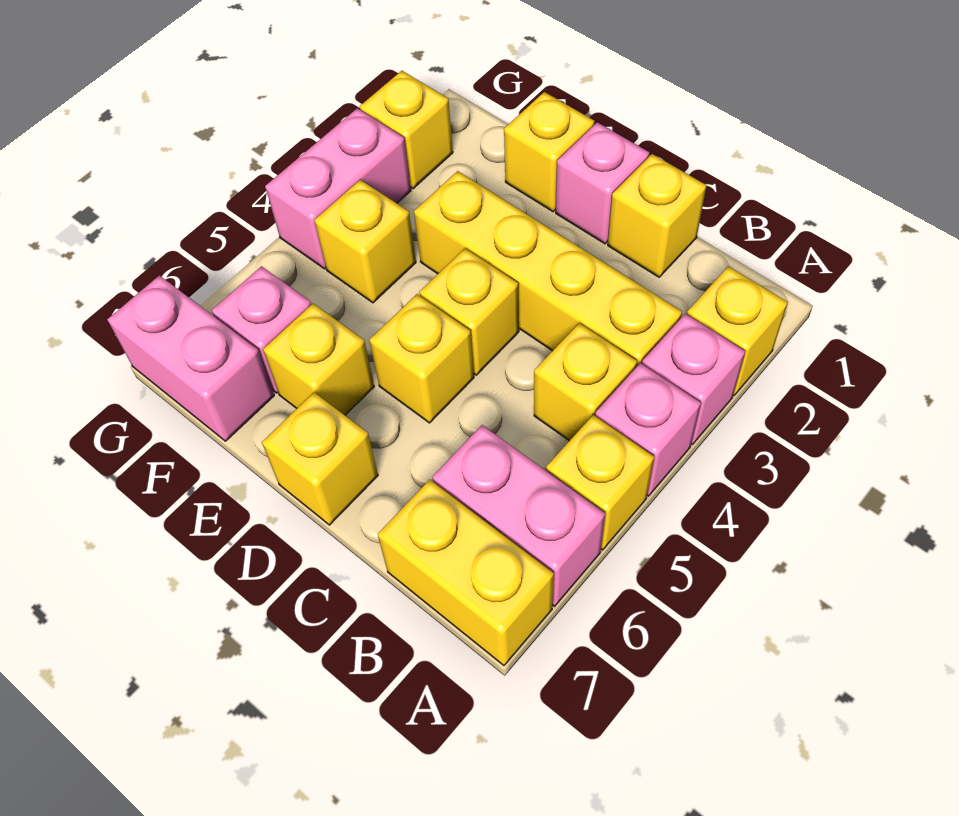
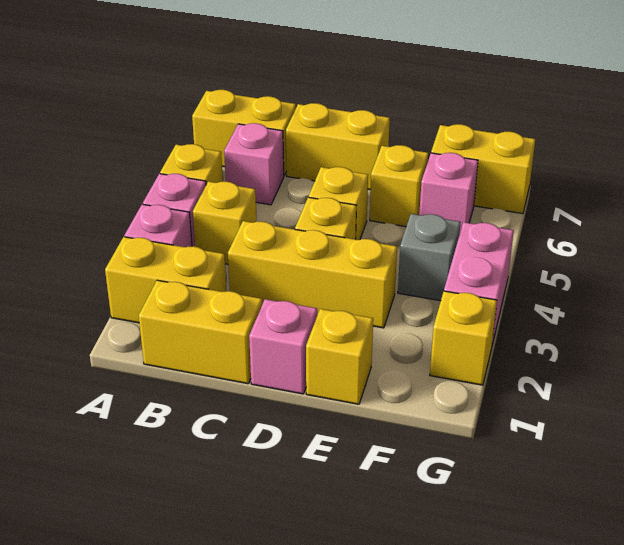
yellow brick A2 level 1 -> yellow brick A2:B2 level 1
pink brick A6:B6 level 1 -> pink brick B6 level 1
yellow brick B3:E3 level 1 -> yellow brick C3:E3 level 1
yellow brick C1 level 1 -> yellow brick B1:C1 level 1
yellow brick D7 level 1 -> yellow brick C7:D7 level 1
yellow brick F4 level 1 -> grey brick F4 level 1
pink brick F7:G7 level 1 -> yellow brick F7:G7 level 1

